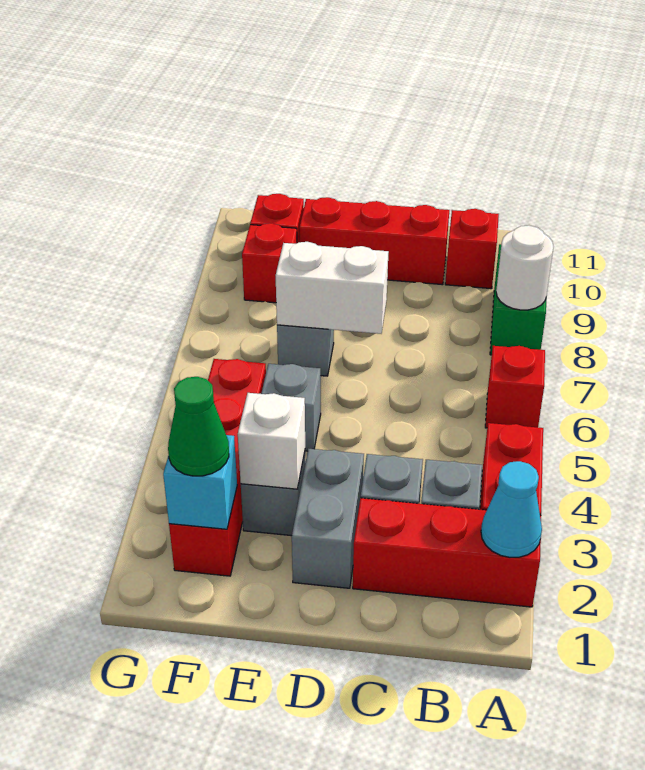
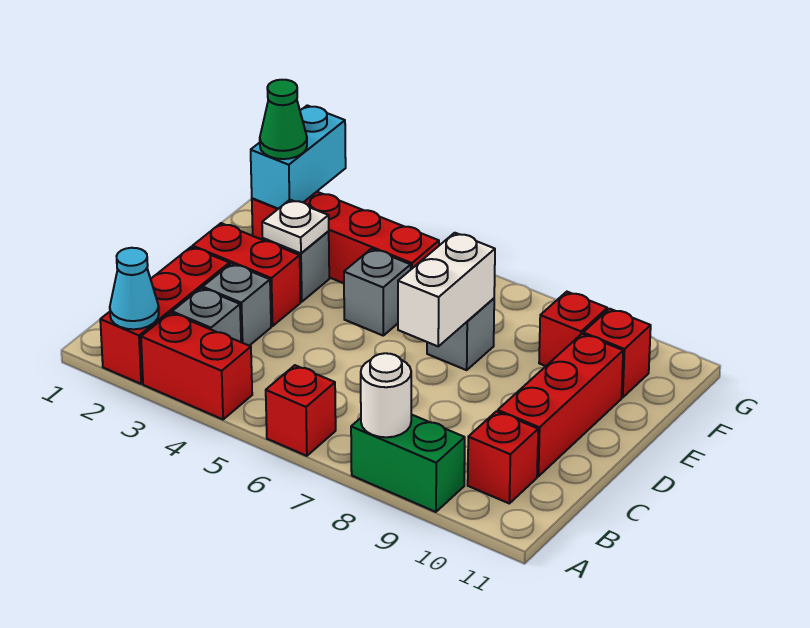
grey brick D2:D3 level 1 -> red brick D2:D3 level 1
white brick E3 level 2 -> white plate E3 level 2
cyan brick F2 level 2 -> cyan brick F2:G2 level 2

